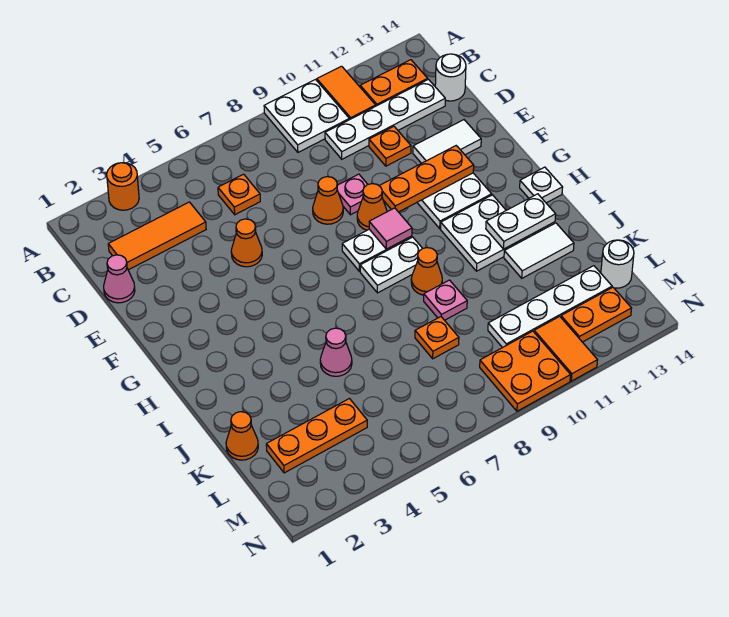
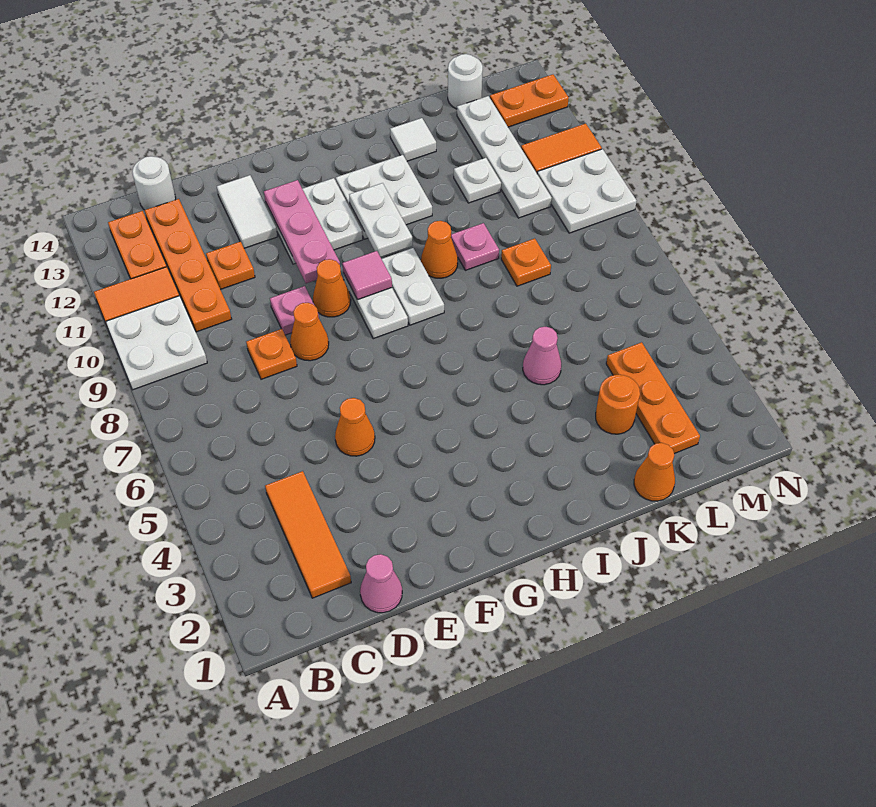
orange round brick A3 level 1 -> orange round brick K3 level 1
orange plate C6 level 1 -> orange plate D8 level 1
white plate C10:C13 level 1 -> orange plate C10:C13 level 1
orange plate F10:F12 level 2 -> pink plate F10:F12 level 2
white plate H14 level 1 -> white plate K11 level 1
white plate I12:I13 level 2 -> white plate H10:H11 level 2
white tile J12:J13 level 1 -> white tile J13 level 1
orange plate M9:N10 level 1 -> white plate M9:N10 level 1
orange plate M12:M13 level 1 -> orange plate M13:N13 level 1

